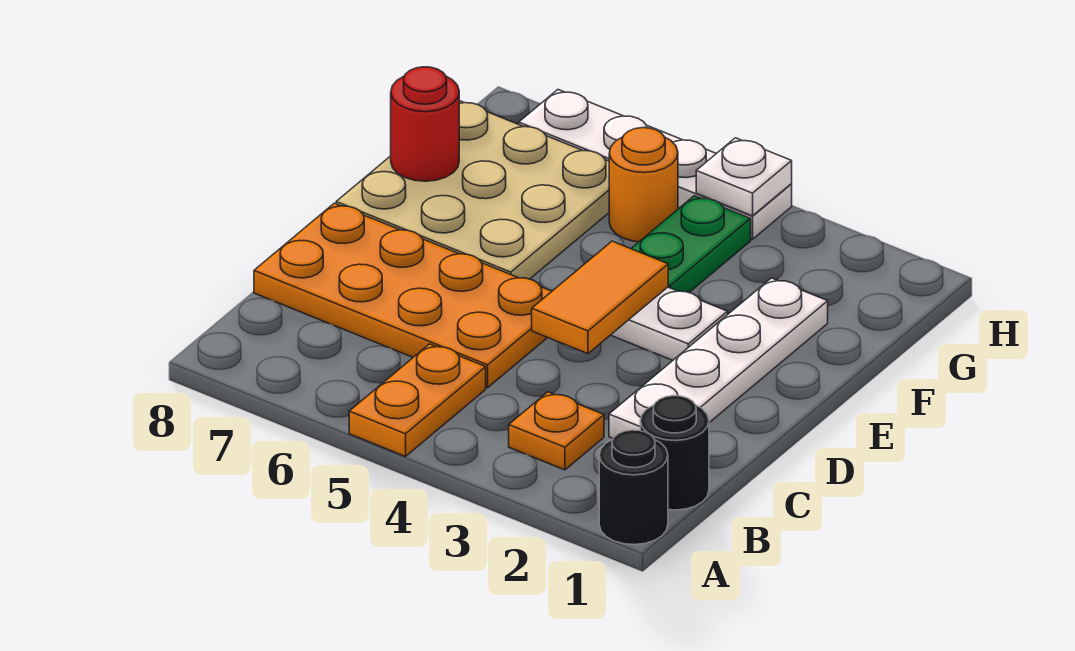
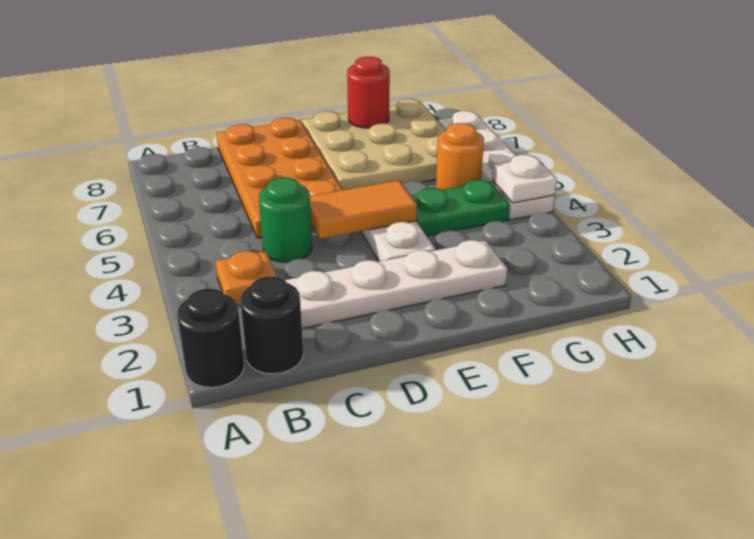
orange plate A5:B5 level 1 -> none
none -> green round brick C4 level 1

